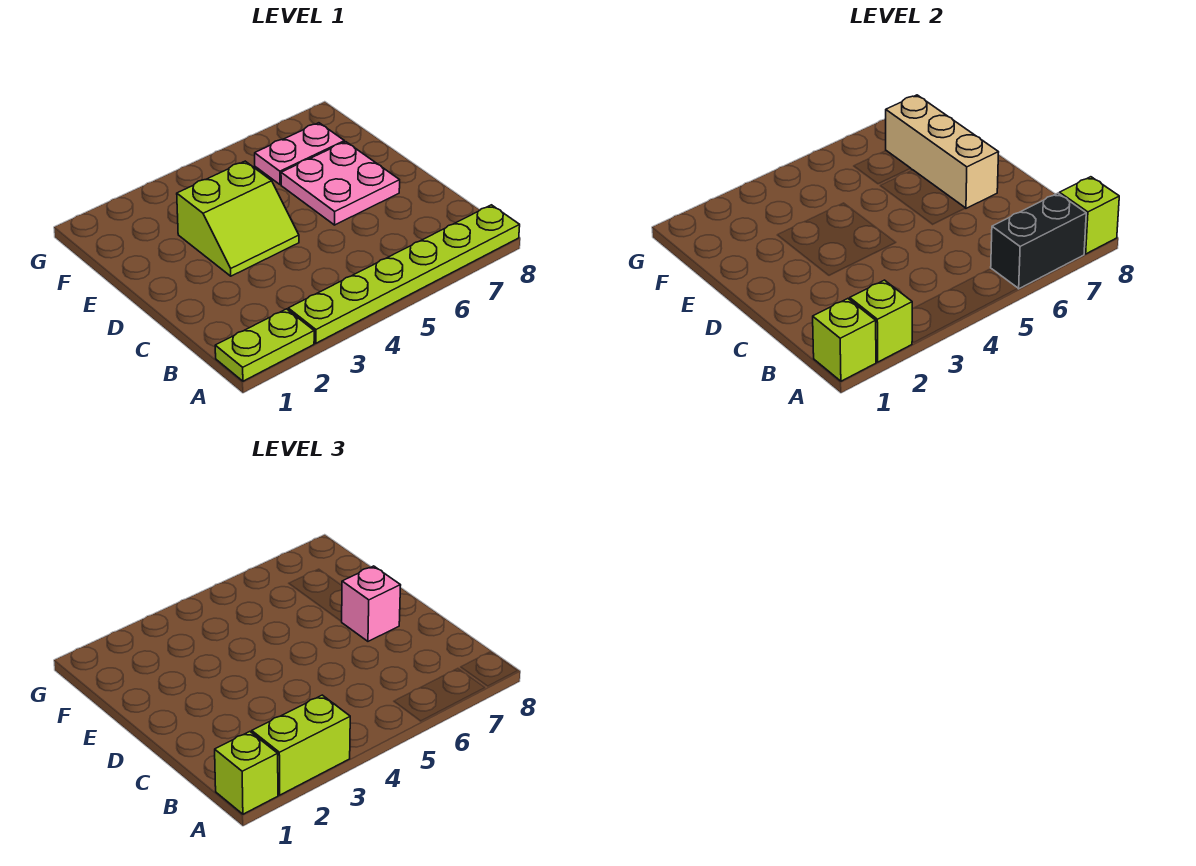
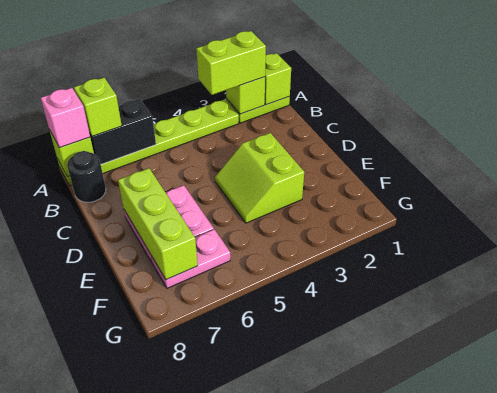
lime brick A1 level 3 -> lime brick A7 level 3
none -> black round brick B8 level 1
lime slope D3:E4 level 1 top E -> lime slope D3:E4 level 1 top 3
tan brick D7:F7 level 2 -> lime brick D7:F7 level 2
pink brick D7 level 3 -> pink brick A8 level 3

